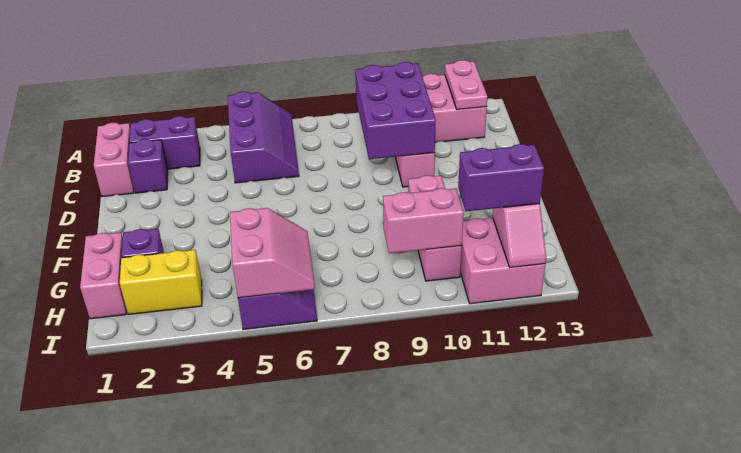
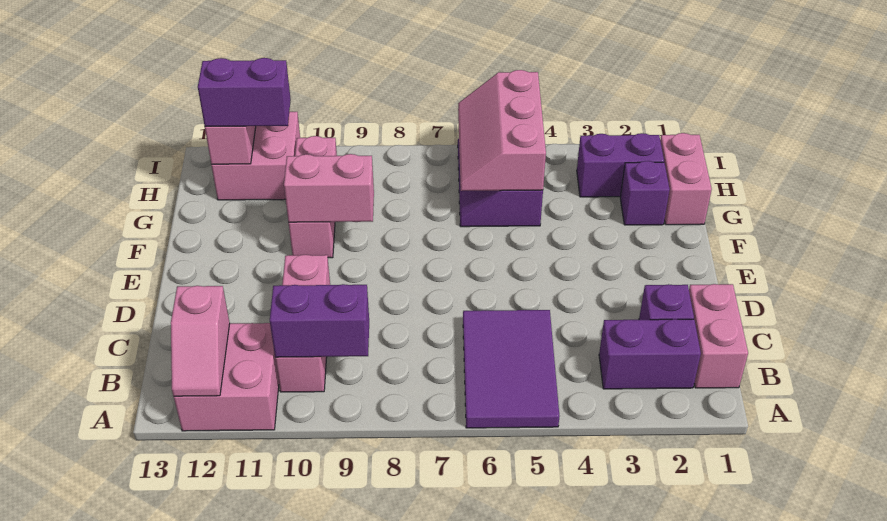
purple slope A5:C6 level 1 top 5 -> purple tile A5:C6 level 1
pink plate A12:B12 level 2 -> pink slope A12:B12 level 2 top B
purple brick B9:D10 level 2 -> purple brick B9:B10 level 2
yellow brick H2:H3 level 1 -> purple brick H2:H3 level 1
pink slope H5:I6 level 2 top 5 -> pink slope G5:I6 level 2 top 5
pink brick H9:H10 level 2 -> pink brick F9:F10 level 2

